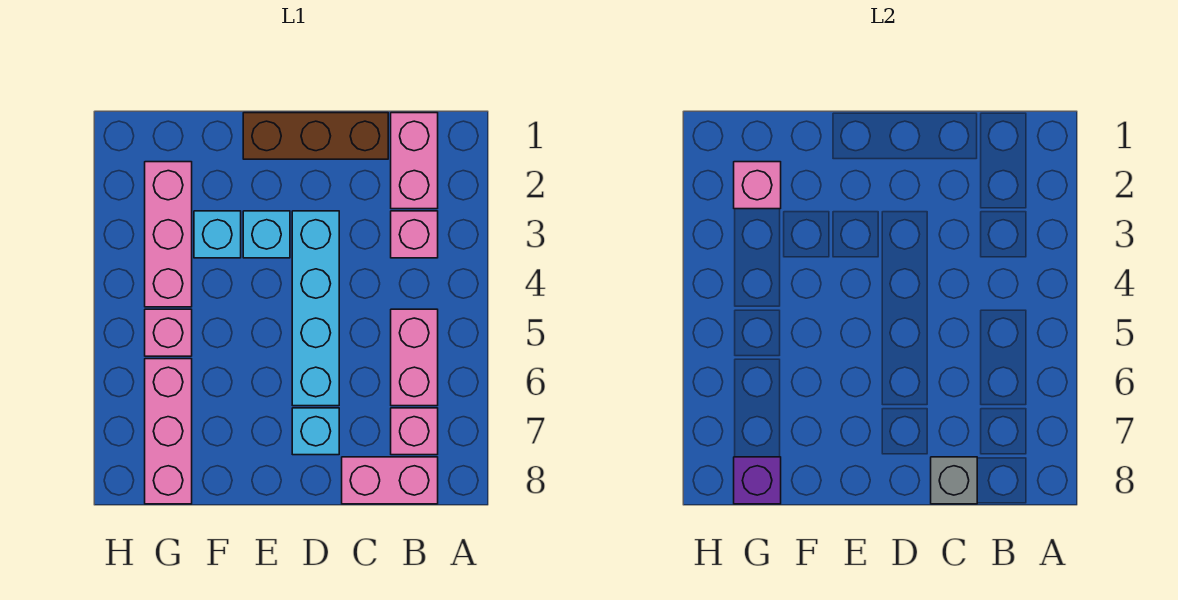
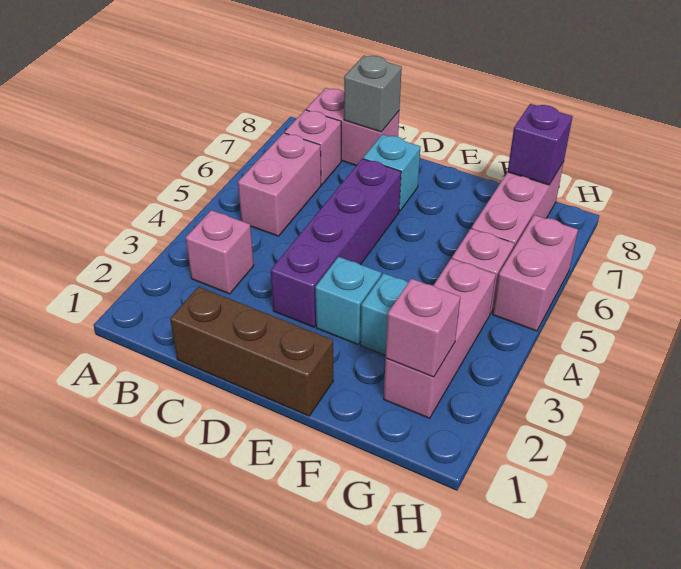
pink brick B1:B2 level 1 -> pink brick H5:H6 level 1
cyan brick D3:D6 level 1 -> purple brick D3:D6 level 1

